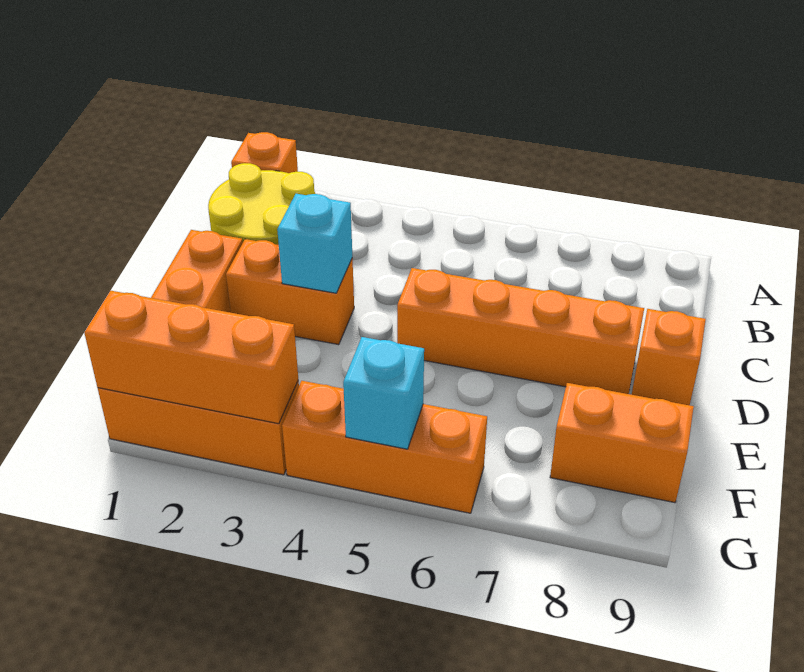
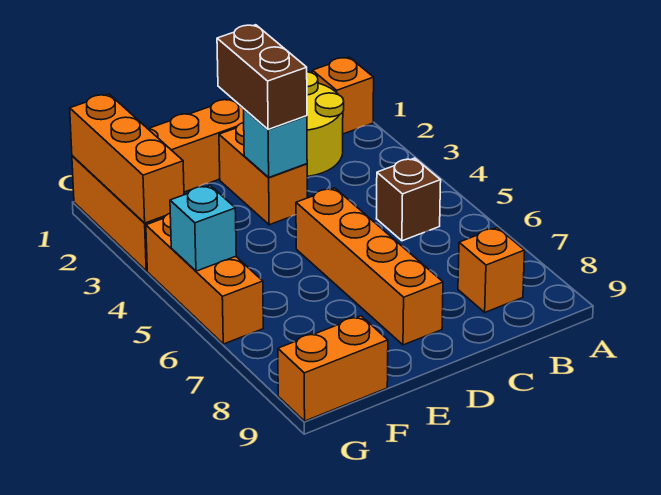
none -> brown brick B5 level 1
none -> brown brick D2:D3 level 3
orange brick D9 level 1 -> orange brick B8 level 1
orange brick F8:F9 level 1 -> orange brick F9:G9 level 1

